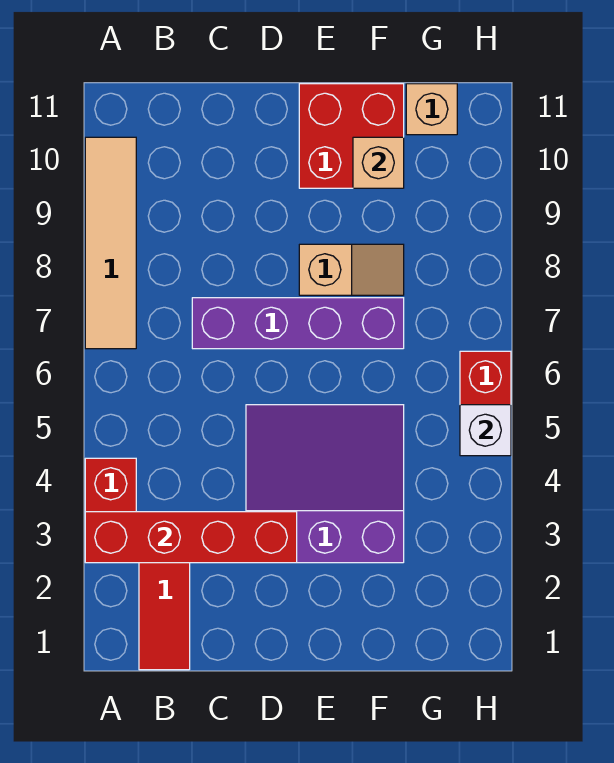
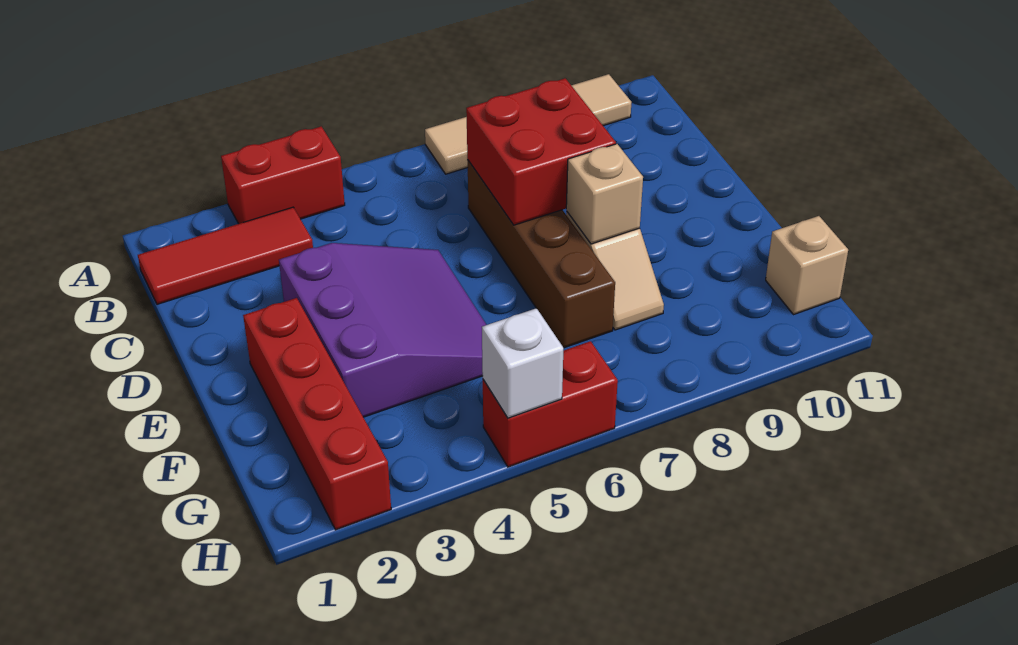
red brick A3:D3 level 2 -> red brick E2:H2 level 1
purple brick C7:F7 level 1 -> brown brick C7:F7 level 1
red brick E10:F11 level 1 -> red brick C7:D8 level 2
tan brick F10 level 2 -> tan brick E8 level 2

